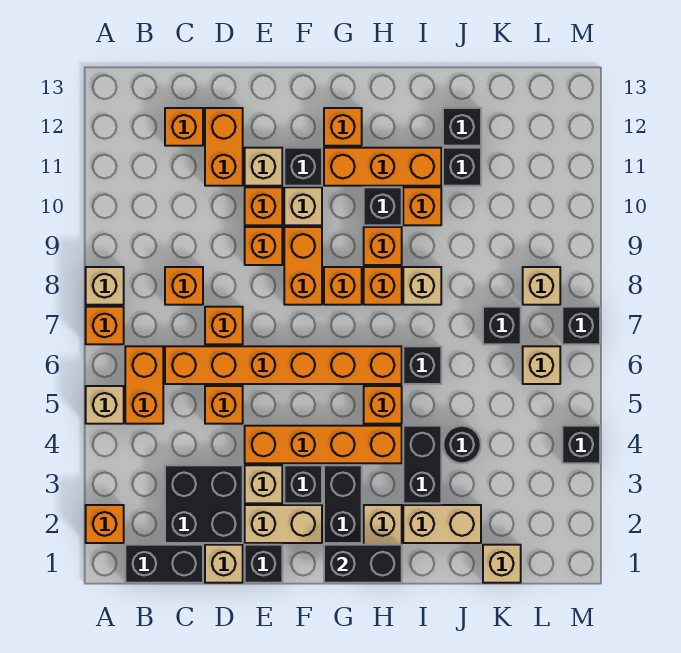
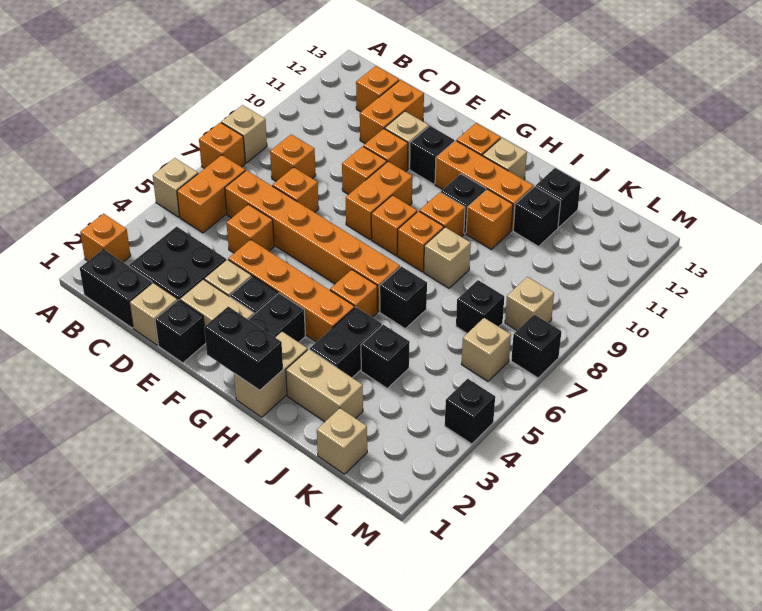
tan brick F10 level 1 -> tan brick H12 level 1
black round brick J4 level 1 -> black brick J4 level 1

